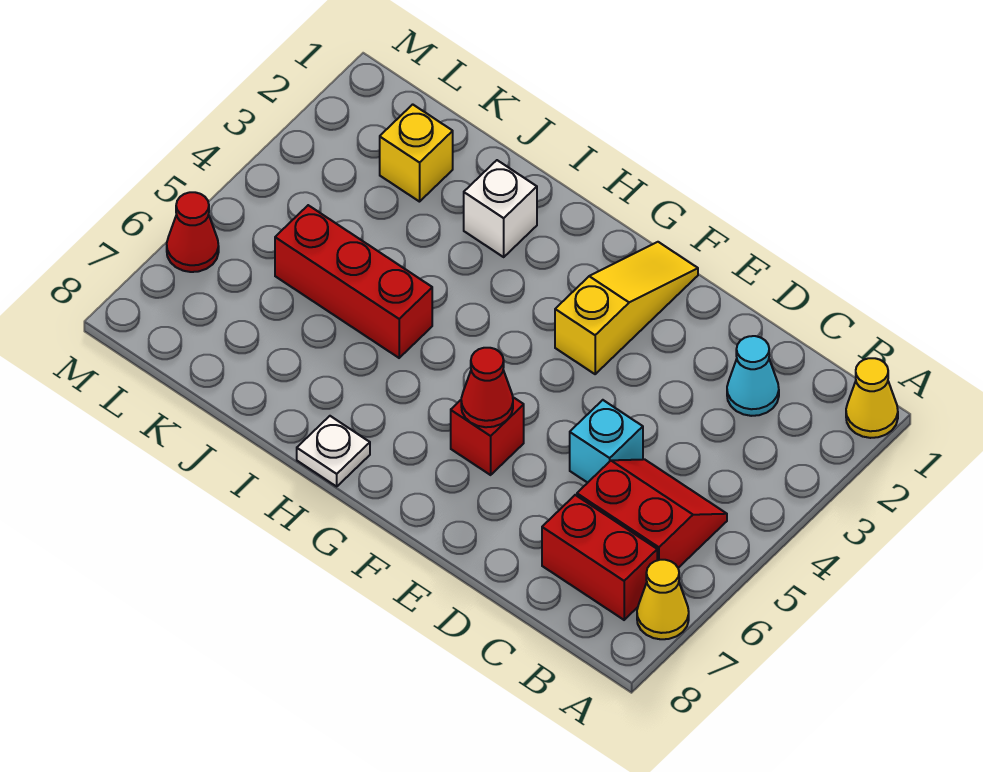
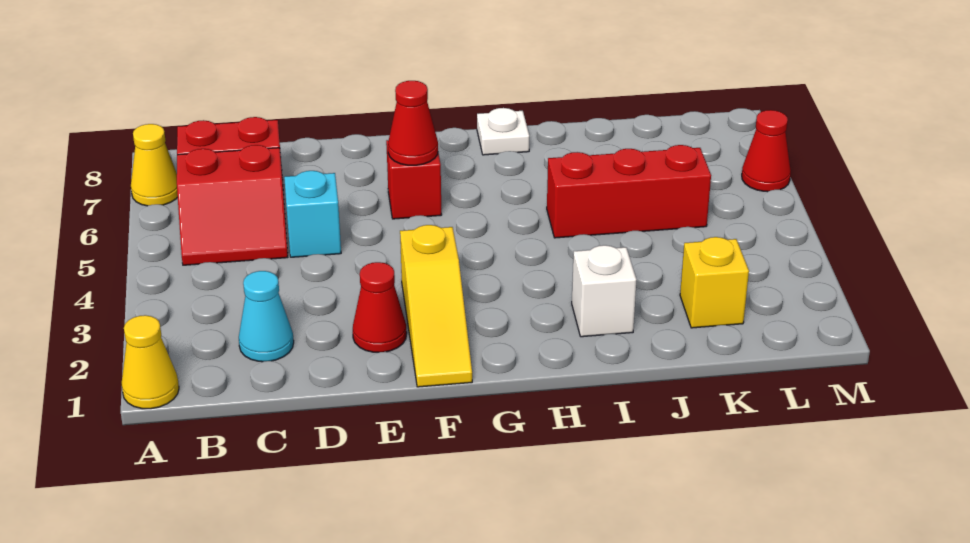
none -> red cone E2 level 1

